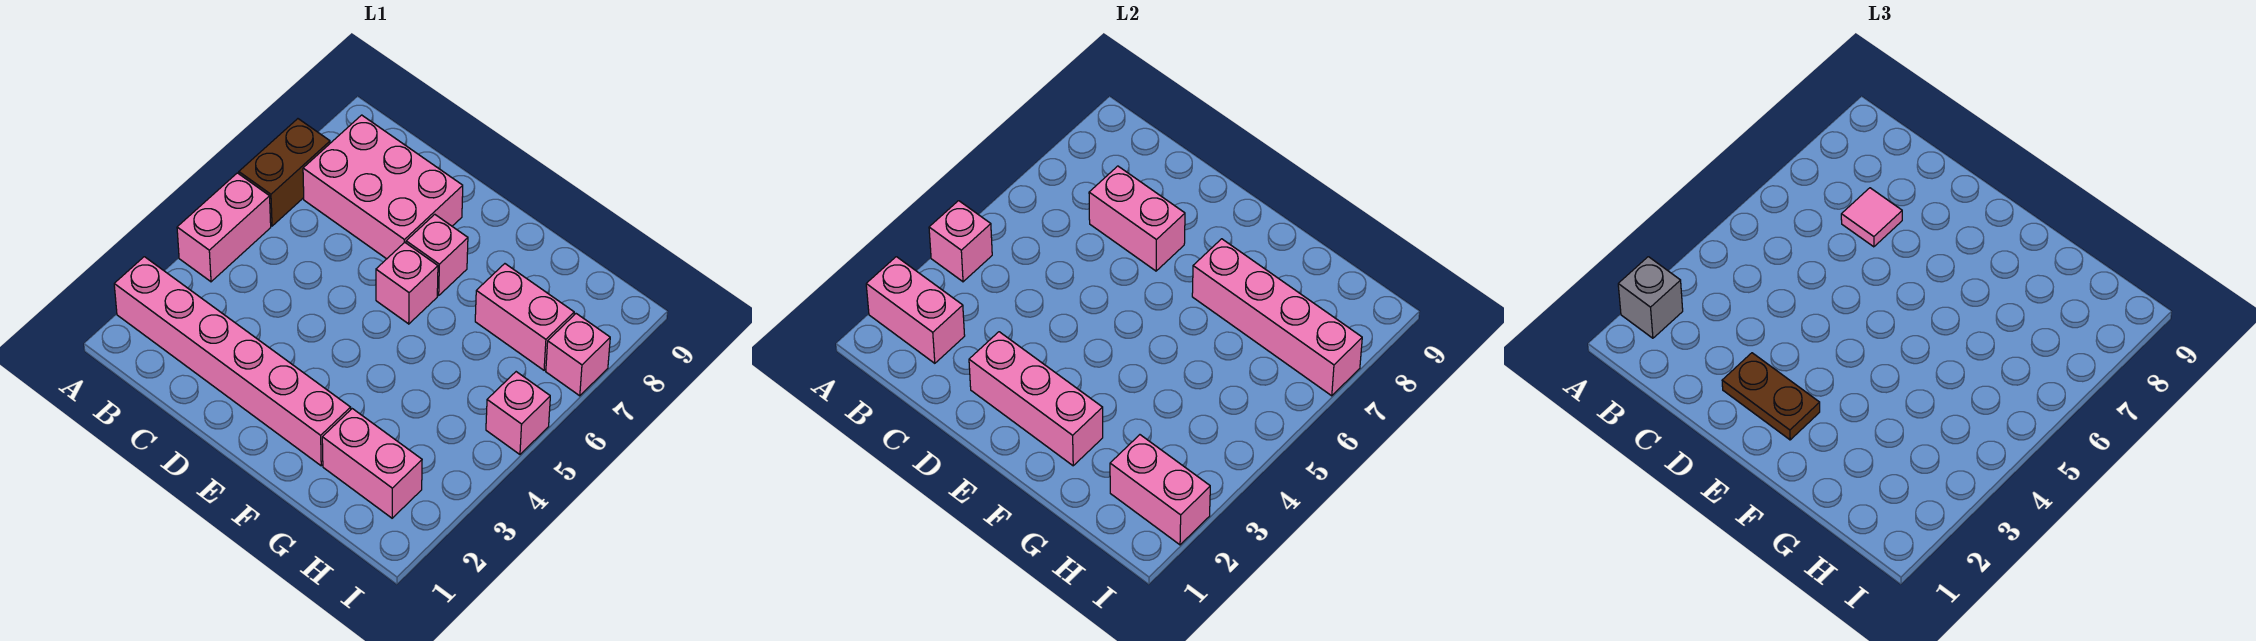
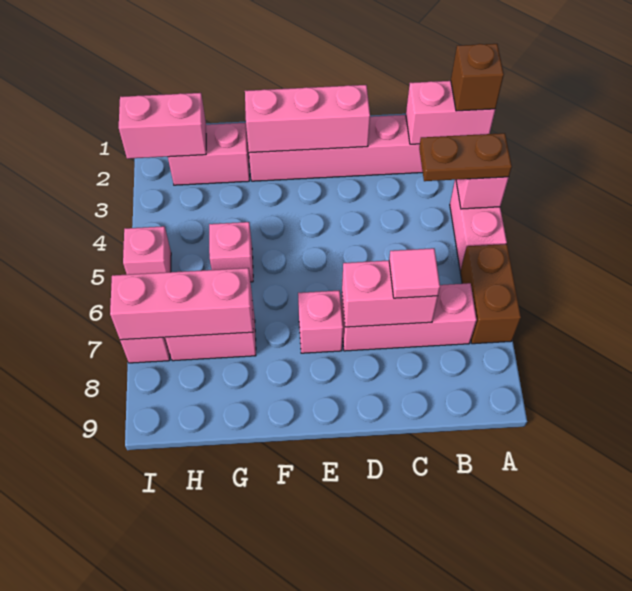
grey brick A2 level 3 -> brown brick A2 level 3
pink brick B7:D8 level 1 -> pink brick B7:D7 level 1
brown plate D2:E2 level 3 -> brown plate A4:B4 level 3
pink brick E6 level 1 -> pink brick G5 level 1
pink brick F7:I7 level 2 -> pink brick G7:I7 level 2

